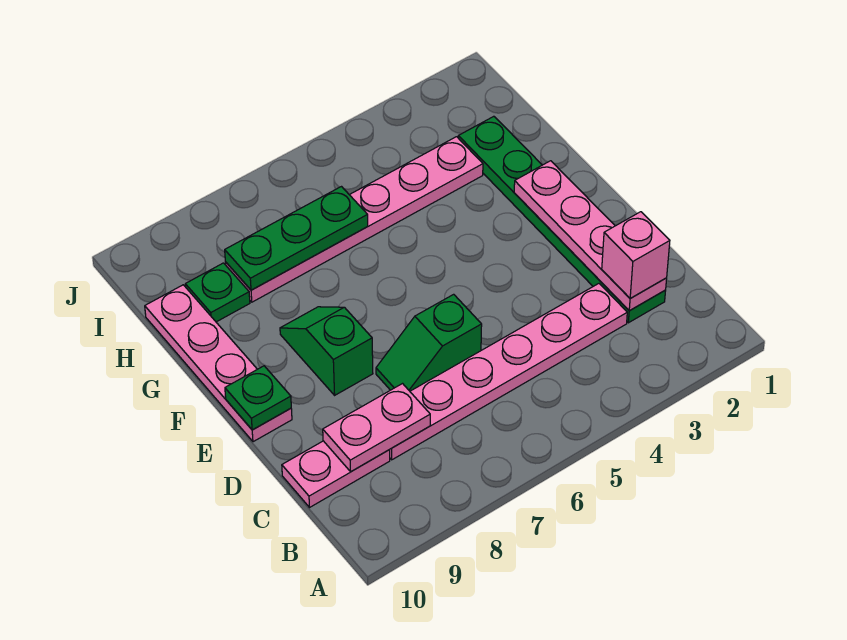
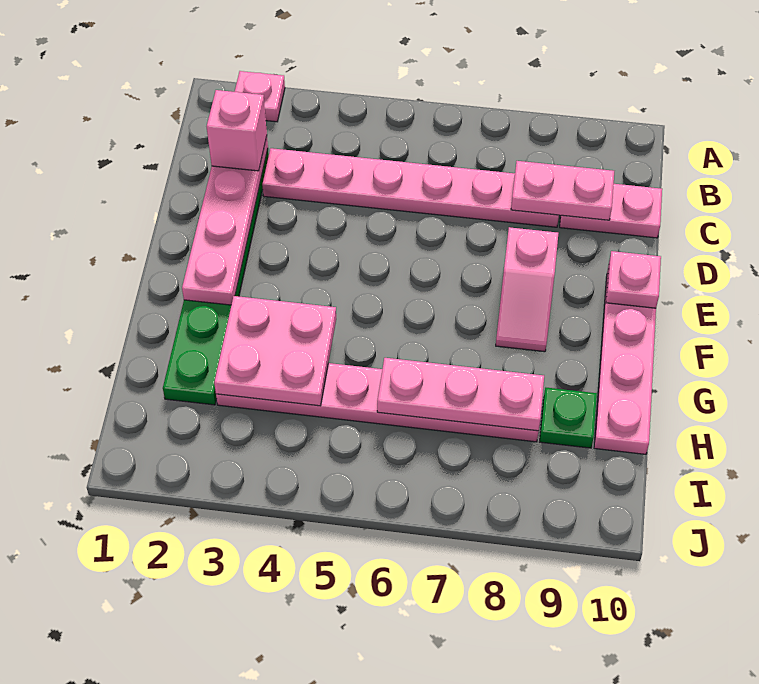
none -> pink plate A2 level 1
green slope D6:D7 level 1 top 6 -> none
green slope E8:F8 level 1 top E -> pink slope E8:F8 level 1 top E
green plate E10 level 2 -> pink plate E10 level 2
none -> pink plate G3:H4 level 2
green plate H6:H8 level 2 -> pink plate H6:H8 level 2

